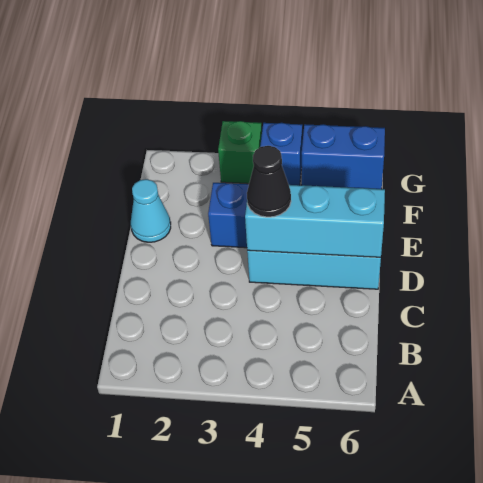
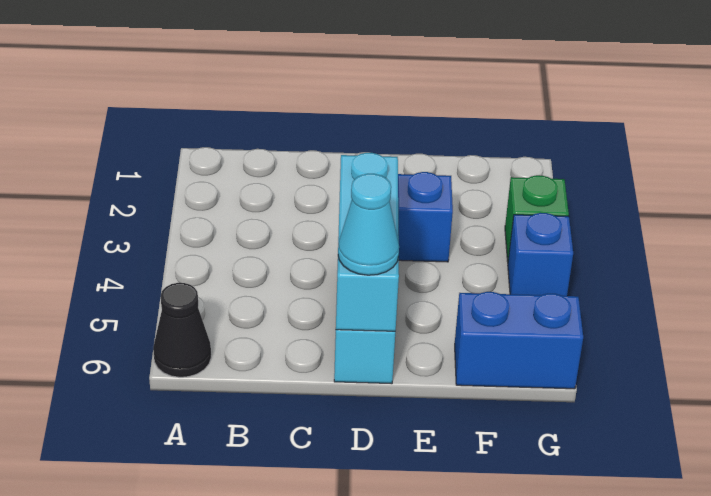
black cone D4 level 3 -> black cone A6 level 1
cyan cone E1 level 1 -> cyan cone D6 level 3
blue brick G5:G6 level 1 -> blue brick F6:G6 level 1

